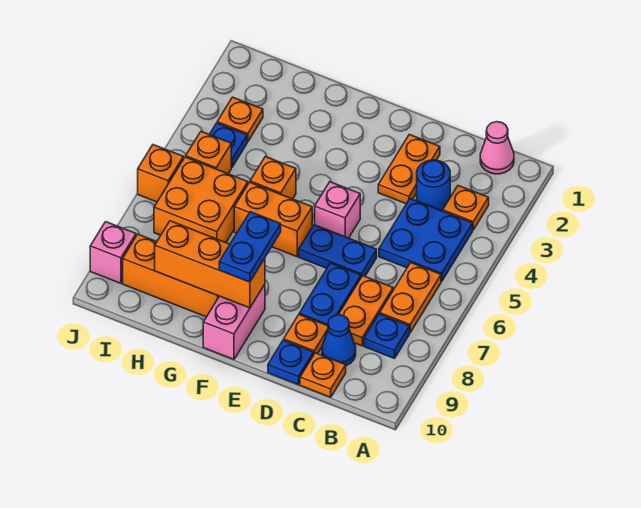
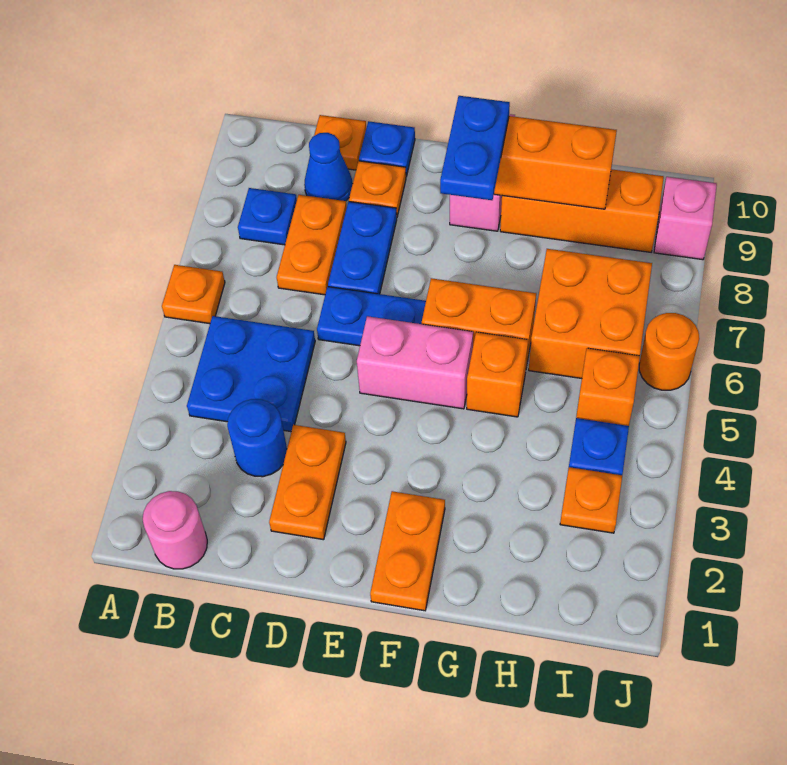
pink cone B1 level 1 -> pink round brick B1 level 1
orange plate B3 level 1 -> orange plate A6 level 1
orange plate B6:B7 level 1 -> orange plate F1:F2 level 1
pink brick E5 level 1 -> pink brick E5:F5 level 1
orange brick J6 level 1 -> orange round brick J6 level 1

